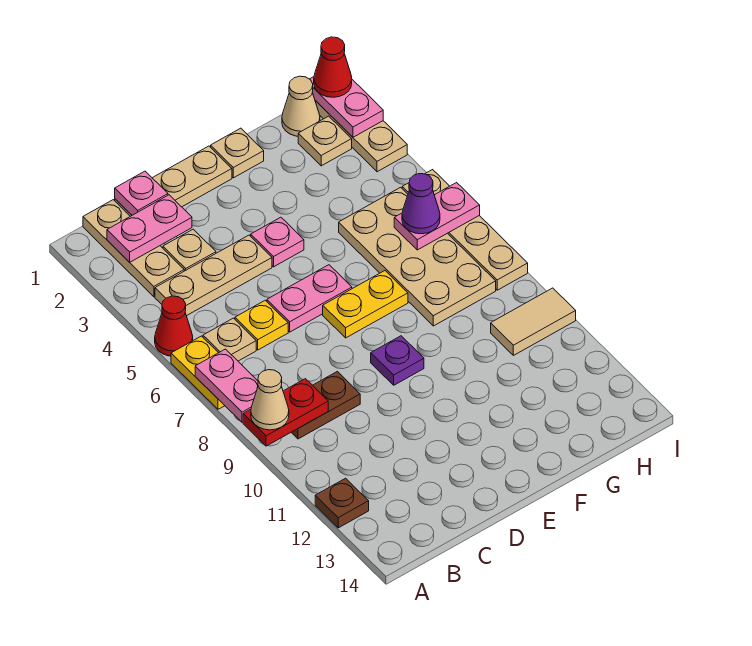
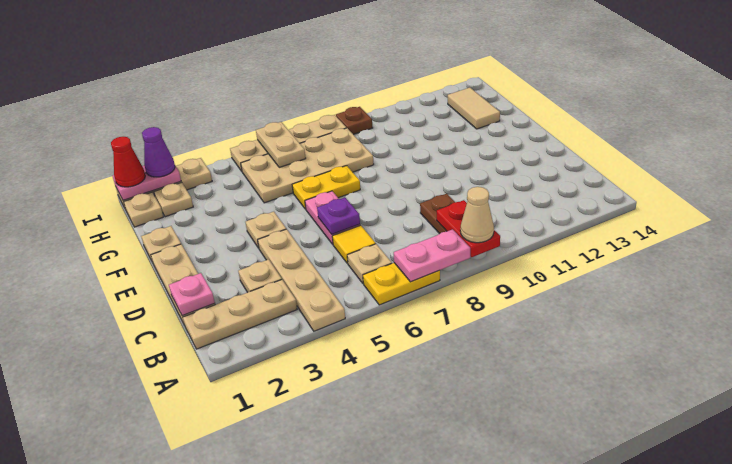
red cone A5 level 1 -> none
brown plate A12 level 1 -> brown plate I9 level 1
pink plate B2:C2 level 2 -> none
tan plate B4:D4 level 1 -> tan plate A4:D4 level 1
yellow plate C6 level 1 -> yellow tile C6 level 1
pink plate E4 level 1 -> tan plate E4 level 1
yellow plate E7:F7 level 1 -> yellow plate F6:F7 level 1
purple plate E9 level 1 -> purple plate D6 level 2
tan cone H1 level 1 -> tan plate H1 level 1
pink plate H6:I6 level 2 -> tan plate H6:I6 level 2
purple cone H6 level 3 -> purple cone I2 level 3
tan tile H10:I10 level 1 -> tan tile G13:H13 level 1

